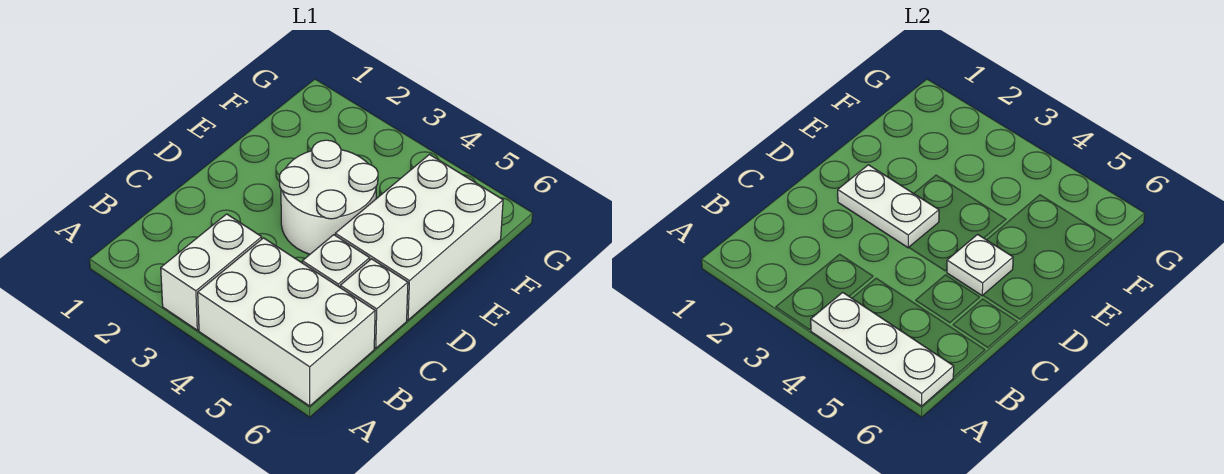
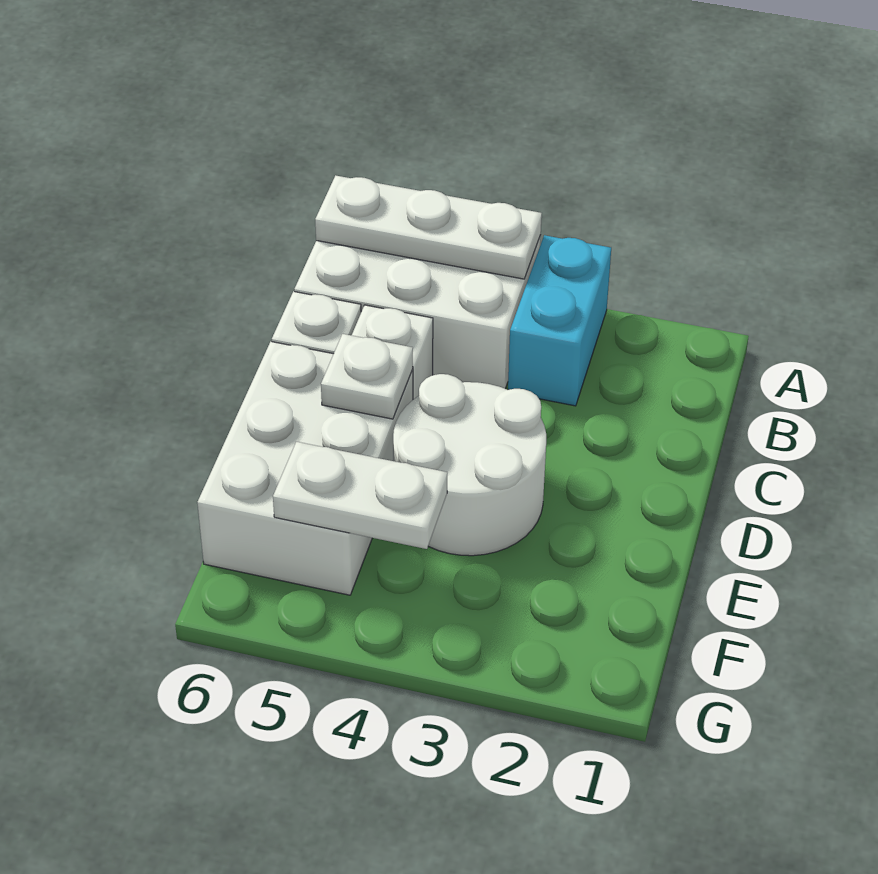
white brick A3:B3 level 1 -> cyan brick A3:B3 level 1
white plate D2:D3 level 2 -> white plate F4:F5 level 2

